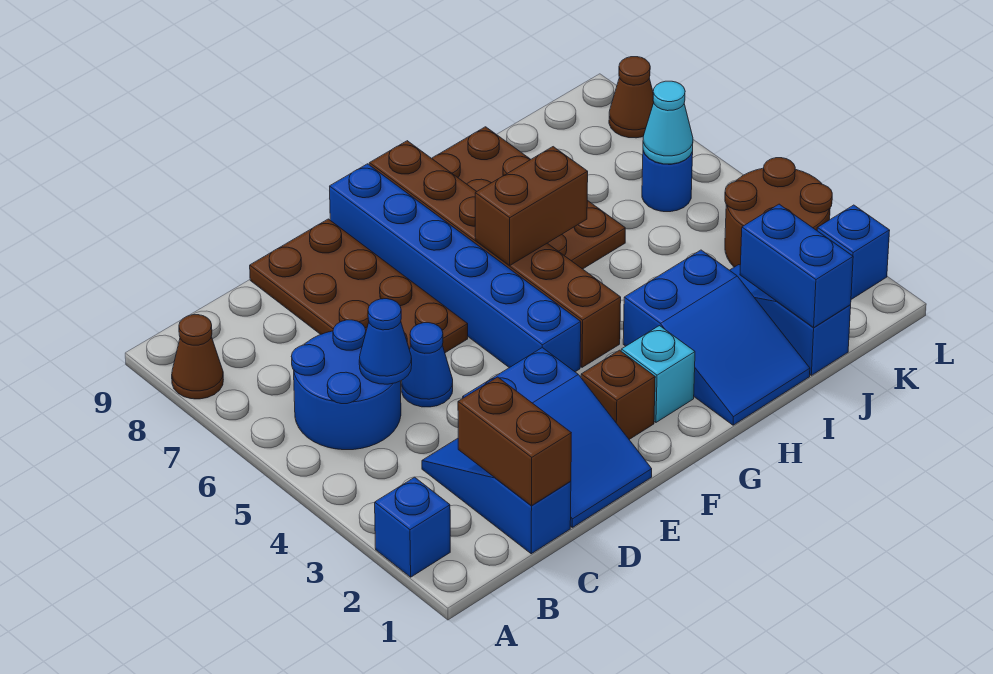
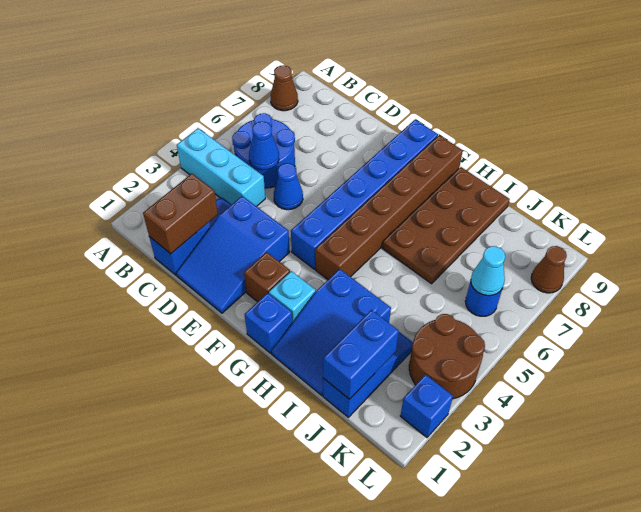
blue brick A2 level 1 -> blue brick G1 level 1
none -> cyan brick A4:C4 level 1
brown plate D6:E9 level 1 -> none
brown brick G6:H6 level 2 -> none

